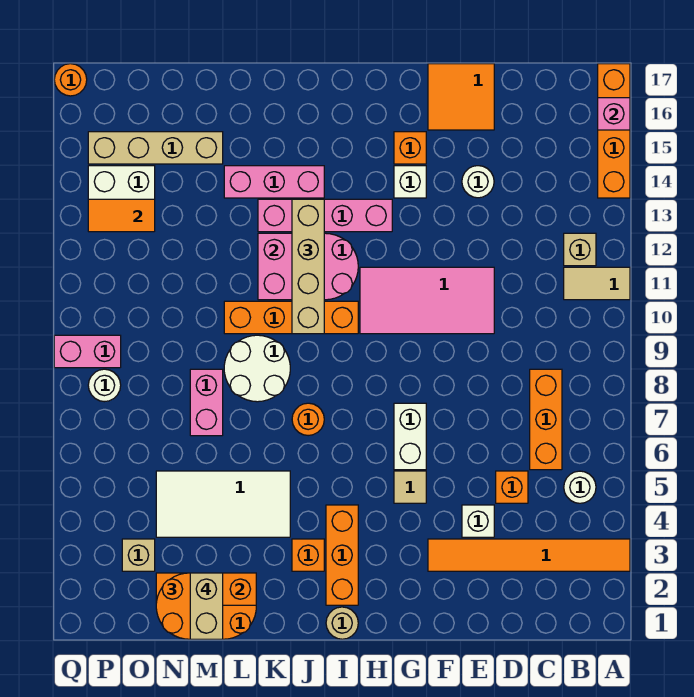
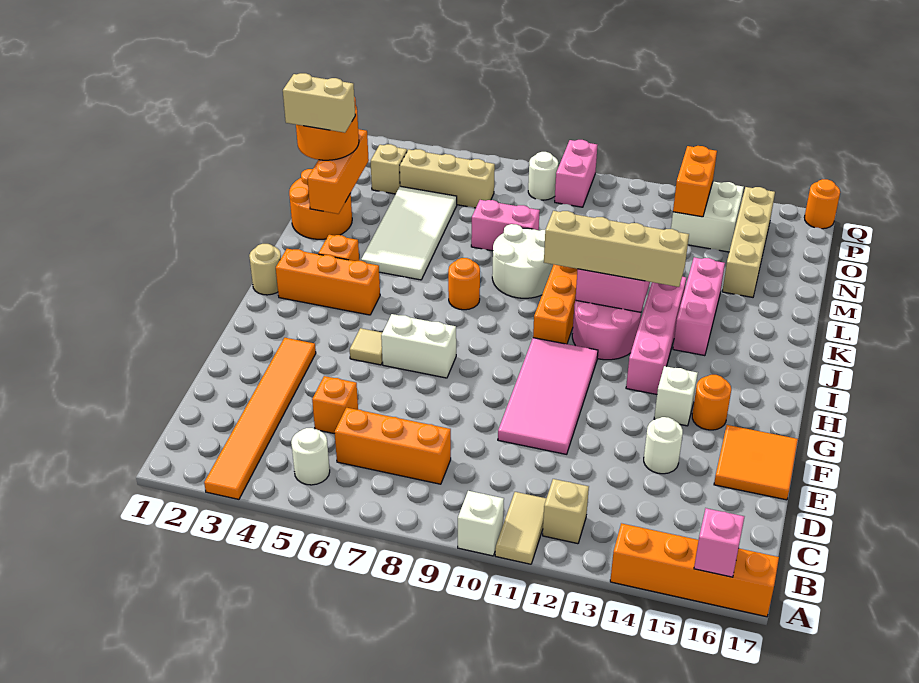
white brick E4 level 1 -> white brick A10 level 1
orange brick G15 level 1 -> orange round brick G15 level 1
none -> tan brick O4:O6 level 1
orange tile O13:P13 level 2 -> orange brick O13:P13 level 2

